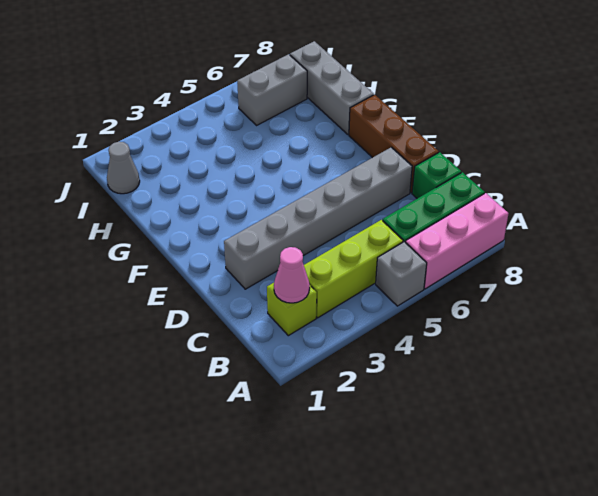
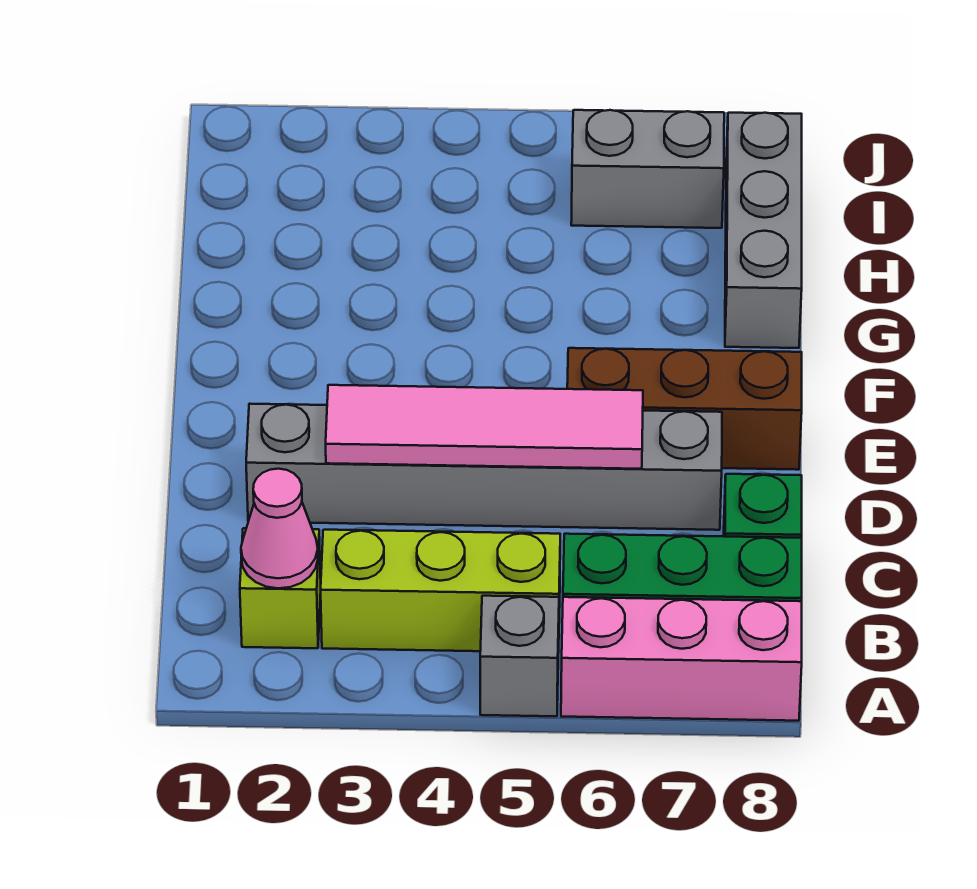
none -> pink tile D3:D6 level 2
brown brick D8:F8 level 1 -> brown brick E6:E8 level 1
grey cone I1 level 1 -> none

